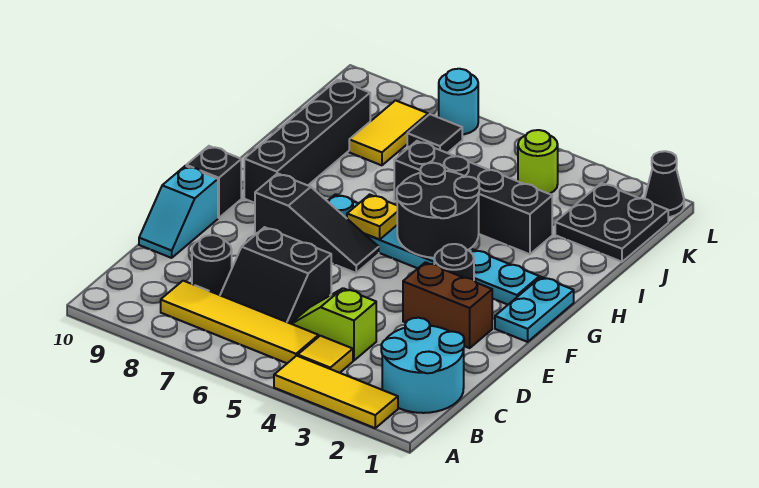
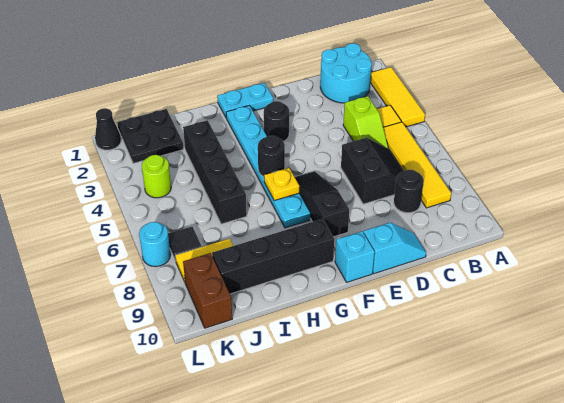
brown brick E2:E3 level 1 -> brown brick K9:K10 level 1
black brick F10 level 1 -> cyan brick F10 level 1
black round brick G4:H5 level 2 -> black round brick G5 level 2

